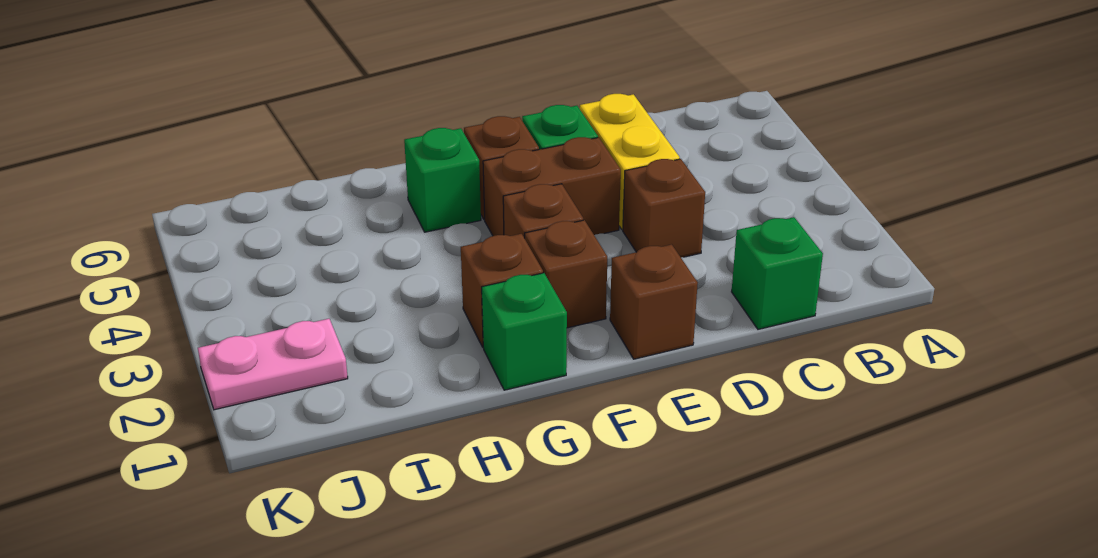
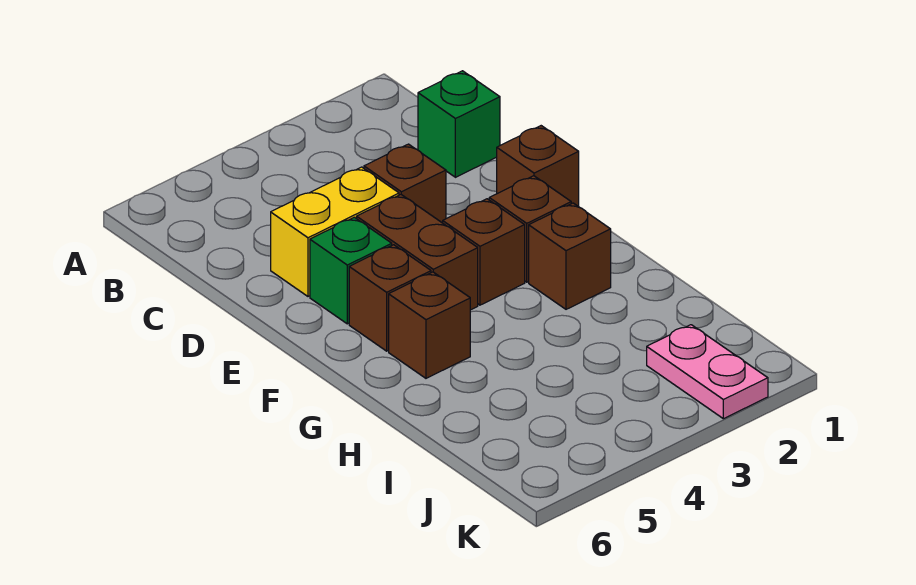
green brick G1 level 1 -> none
green brick G5 level 1 -> brown brick G5 level 1

